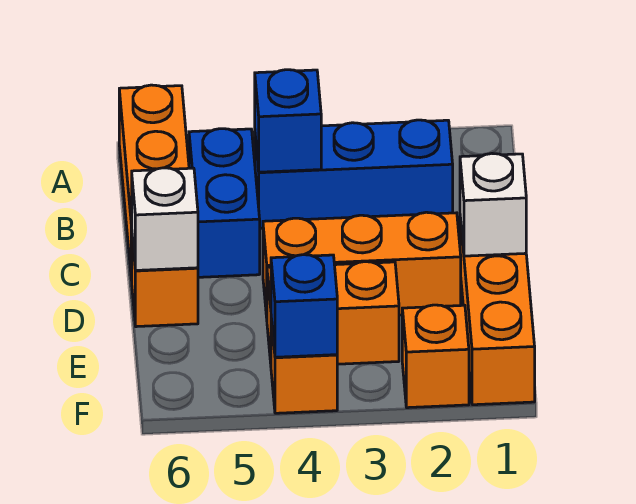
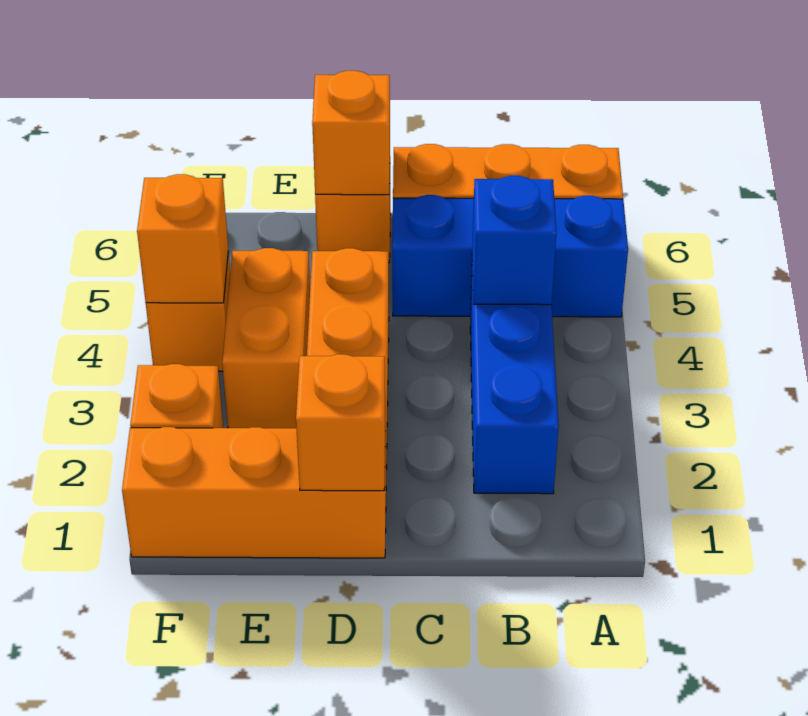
blue brick B5:C5 level 1 -> blue brick A5:C5 level 1
white brick D1 level 2 -> orange brick D1 level 2
white brick D6 level 2 -> orange brick D6 level 2
blue brick F4 level 2 -> orange brick F4 level 2

